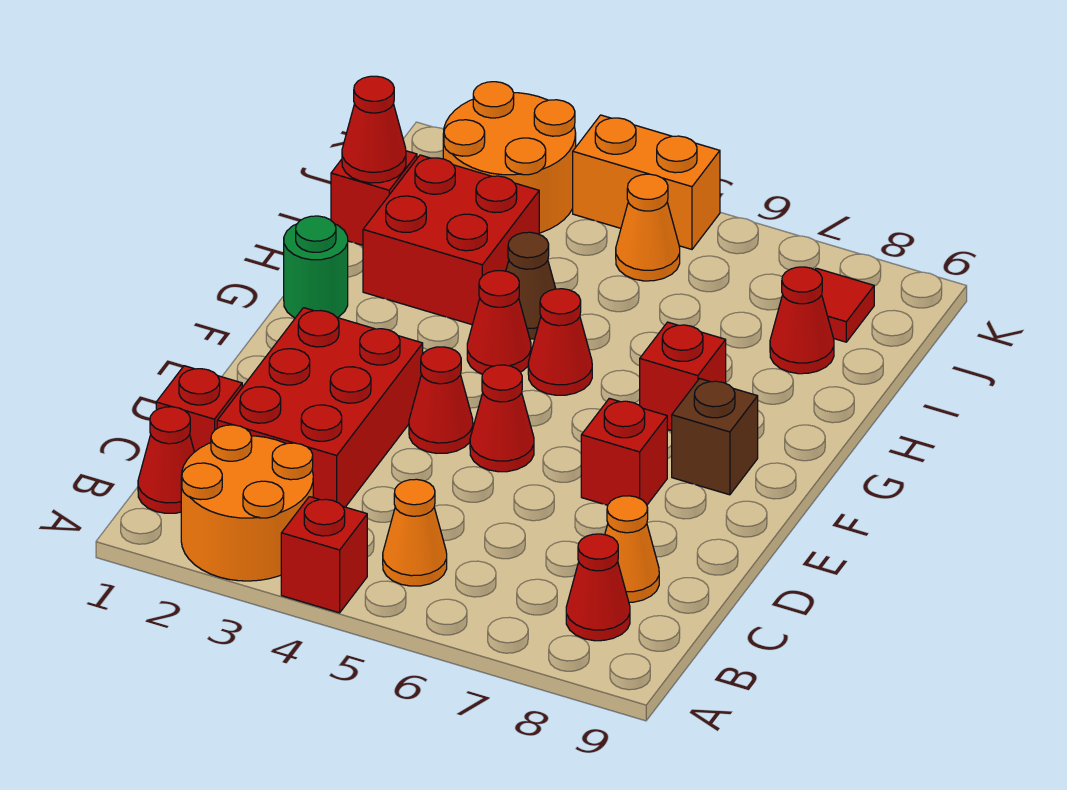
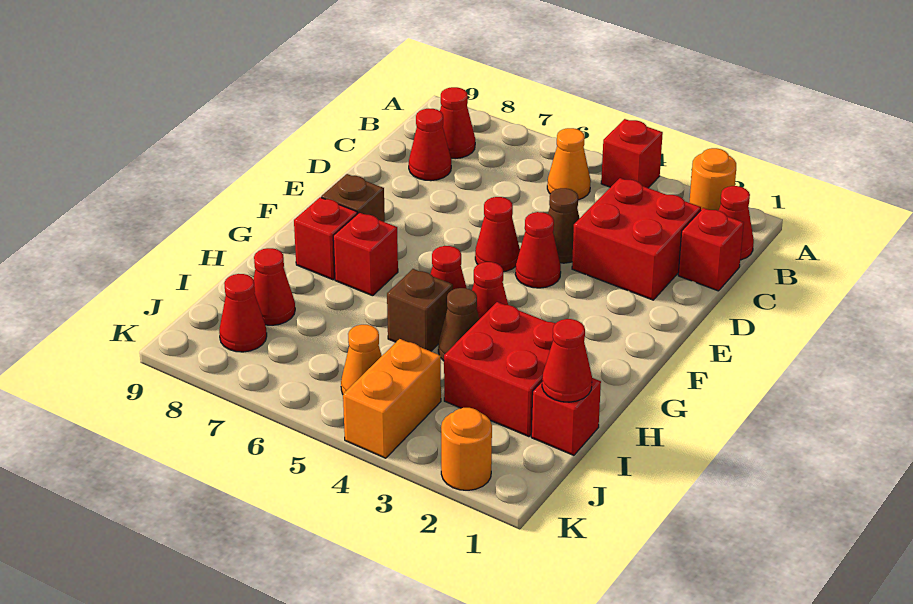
orange round brick A2:B3 level 1 -> orange round brick A2 level 1
red brick C2:E3 level 1 -> red brick C2:D3 level 1
orange cone C8 level 1 -> red cone C8 level 1
none -> brown cone D4 level 1
red brick E7 level 1 -> red brick G8 level 1
green round brick G1 level 1 -> none
none -> brown brick H5 level 1
orange round brick J2:K3 level 1 -> orange round brick K2 level 1
red tile J8 level 1 -> red cone J8 level 1
orange brick K4:K5 level 1 -> orange brick J4:K4 level 1

